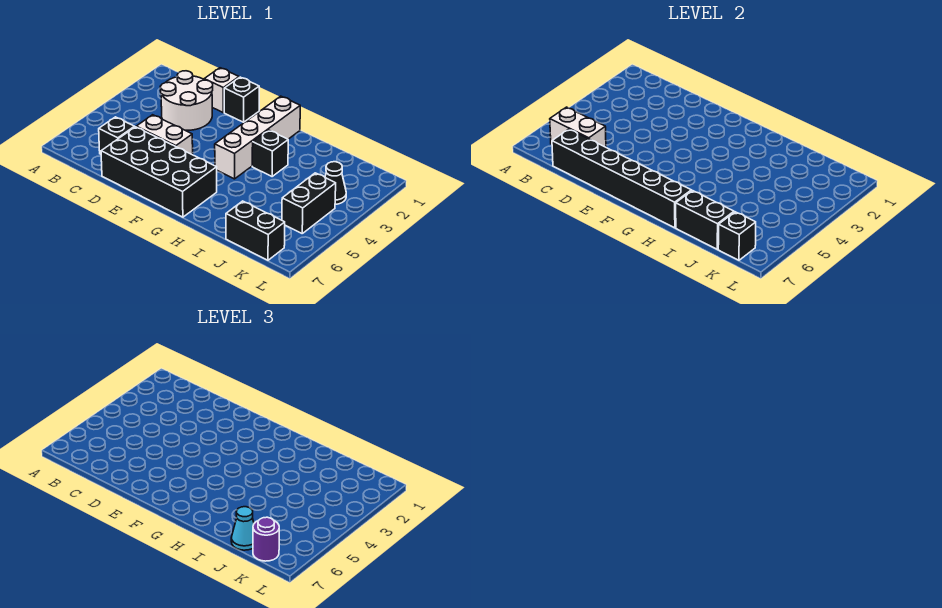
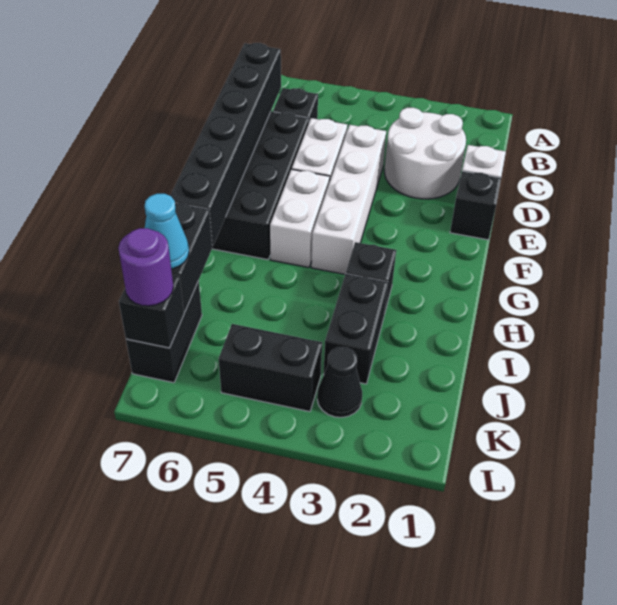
white brick B6:C6 level 2 -> white brick F5:G5 level 1
white brick G1:G4 level 1 -> white brick D4:G4 level 1
none -> black brick I3:J3 level 1

